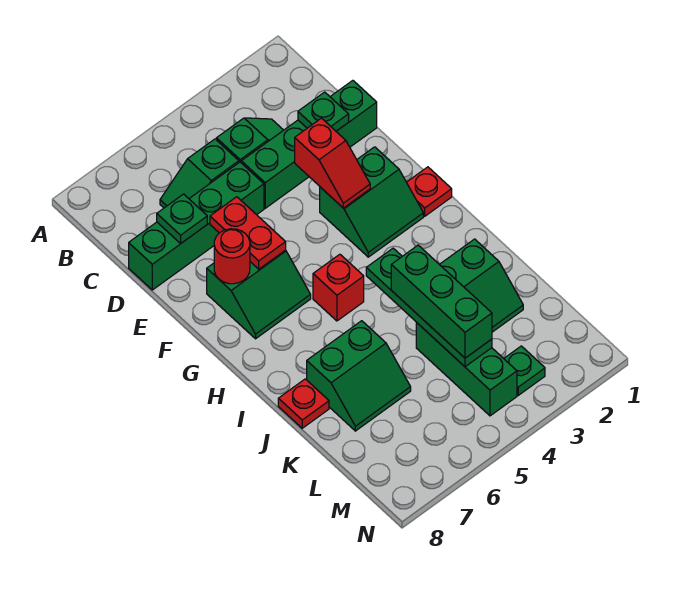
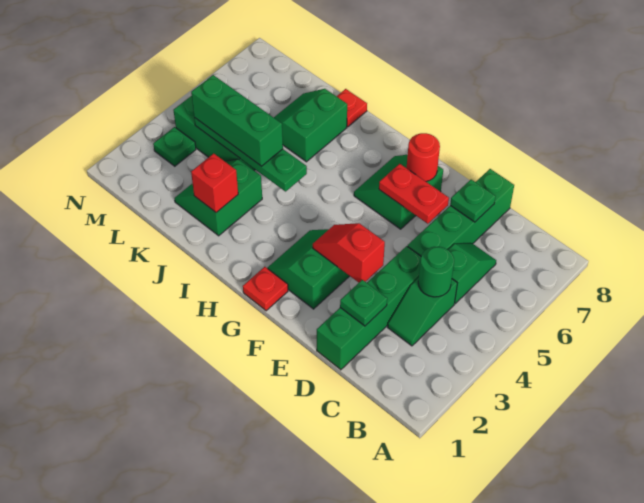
none -> green round brick C4 level 2
red brick H5 level 1 -> red brick J2 level 2

